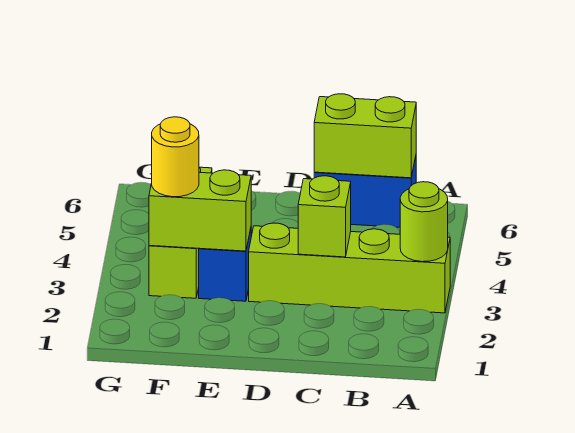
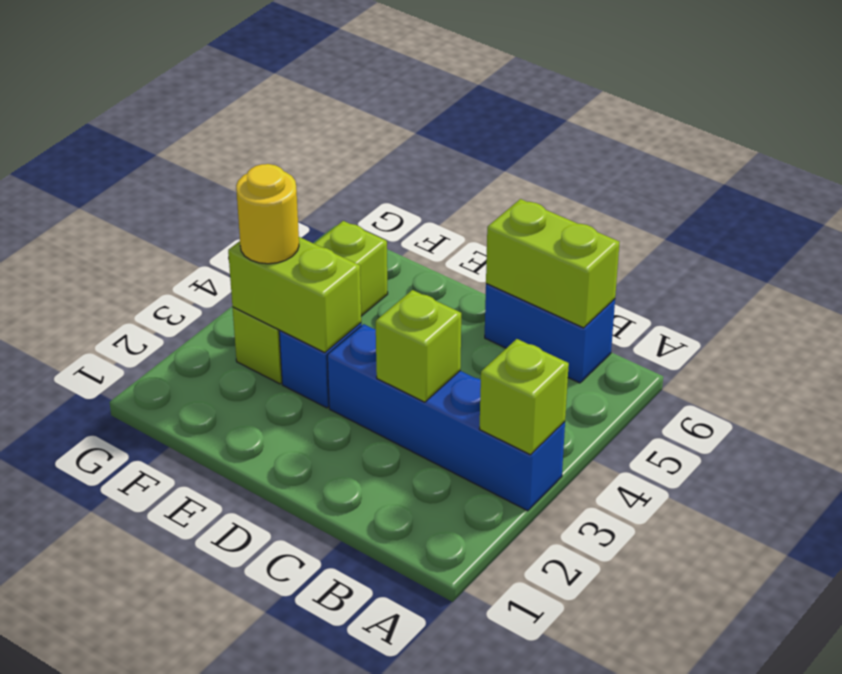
lime brick A3:D3 level 1 -> blue brick A3:D3 level 1
lime round brick A3 level 2 -> lime brick A3 level 2

